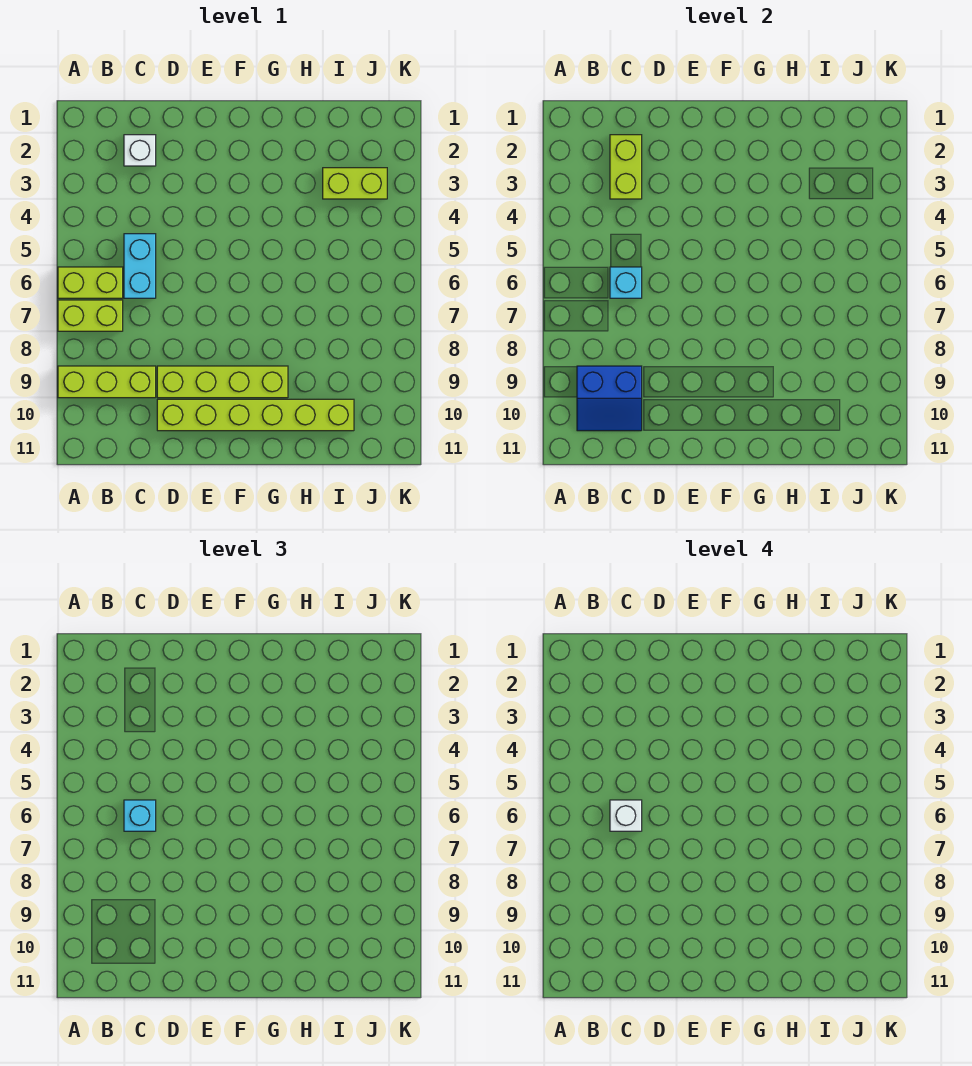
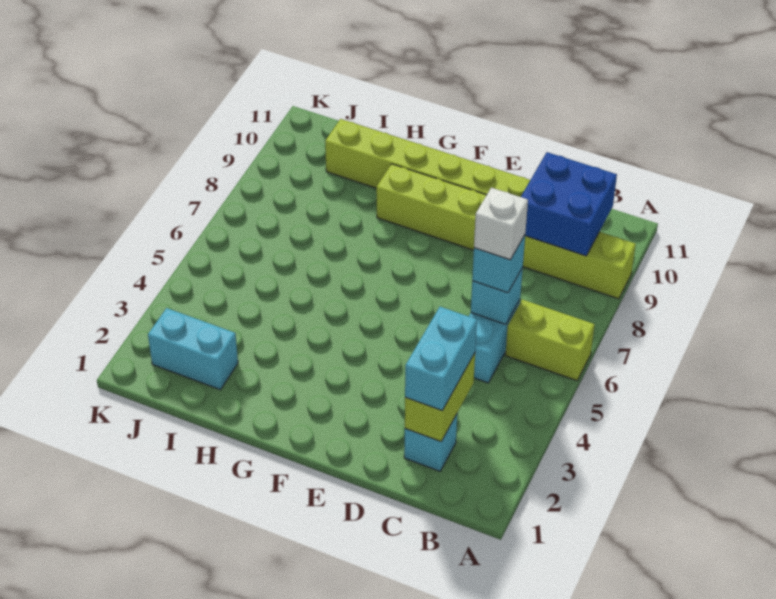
lime brick A7:B7 level 1 -> none
blue slope B9:C10 level 2 top 9 -> blue brick B9:C10 level 2
white brick C2 level 1 -> cyan brick C2 level 1
none -> cyan brick C2:C3 level 3
none -> cyan brick I2:J2 level 1
lime brick I3:J3 level 1 -> none

